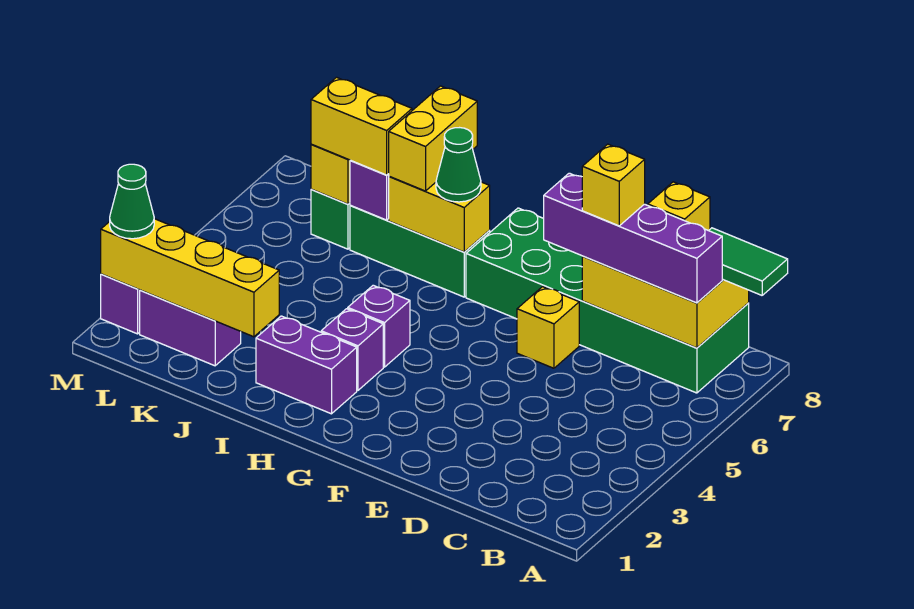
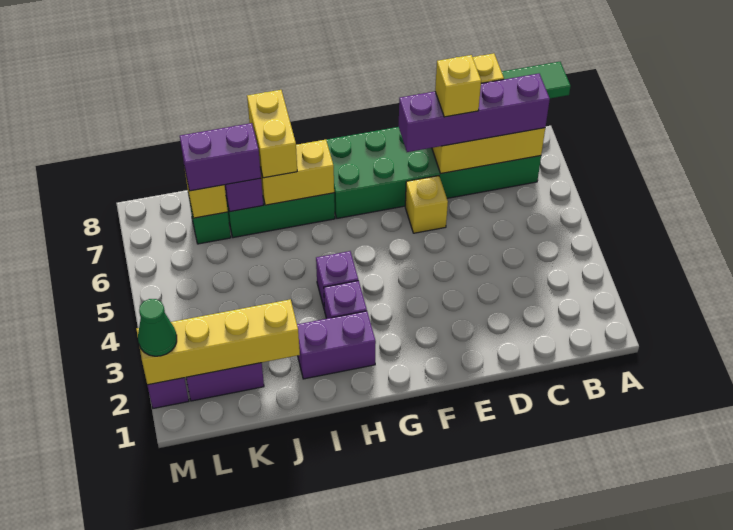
green cone H7 level 3 -> none
yellow brick J7:K7 level 3 -> purple brick J7:K7 level 3

